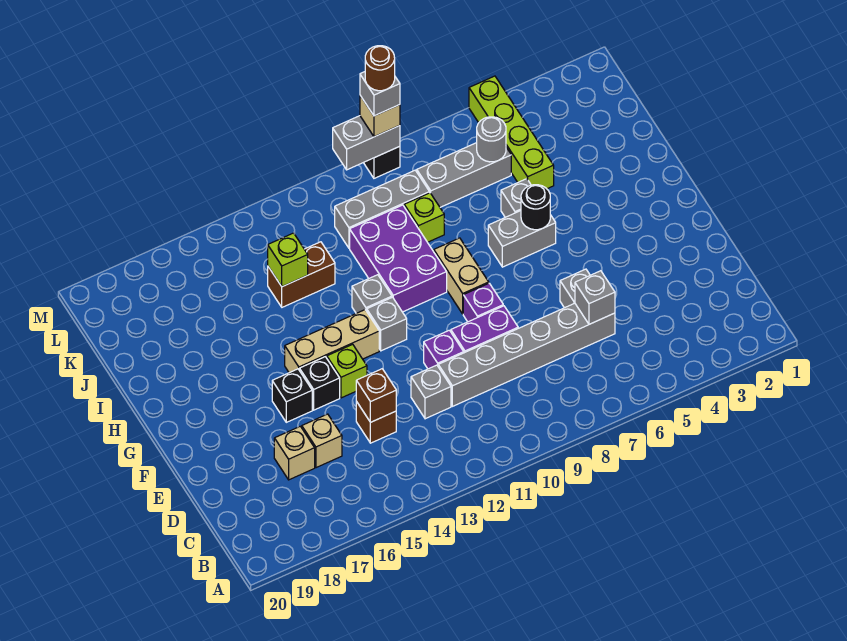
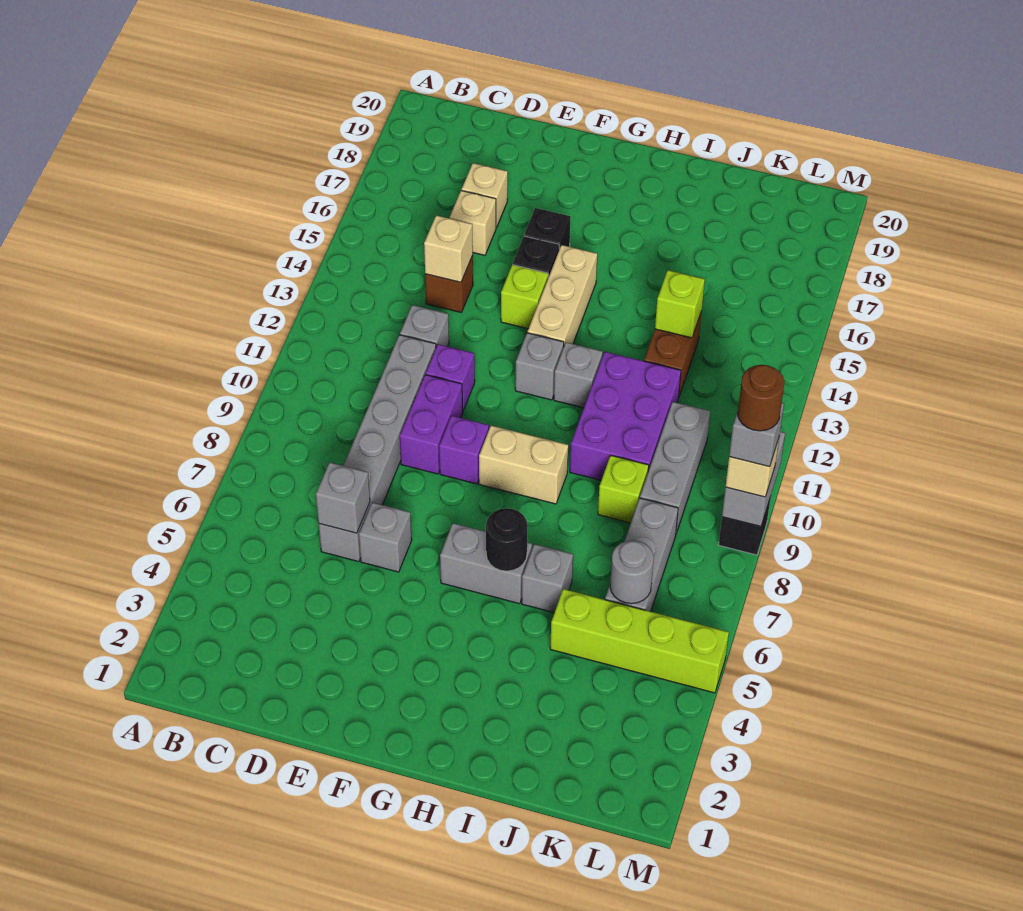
brown brick D14 level 2 -> tan brick D14 level 2
grey brick H6:H7 level 1 -> grey brick G6:H6 level 1
purple brick H10:J11 level 1 -> purple brick I10:J12 level 1

